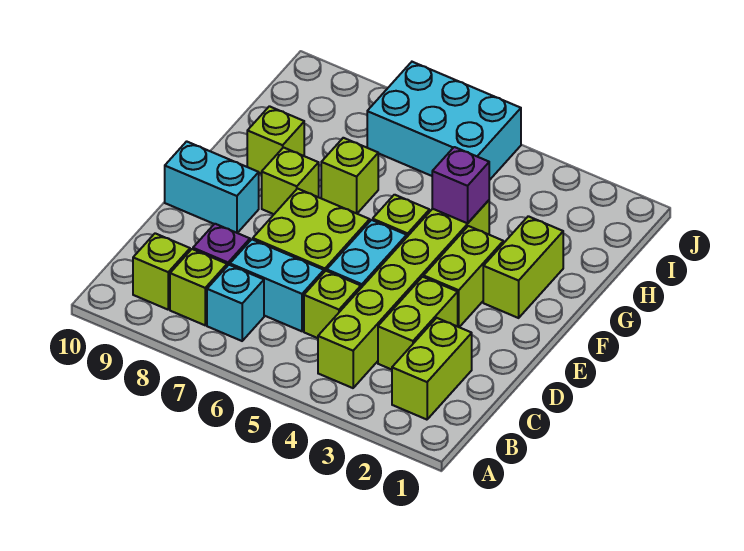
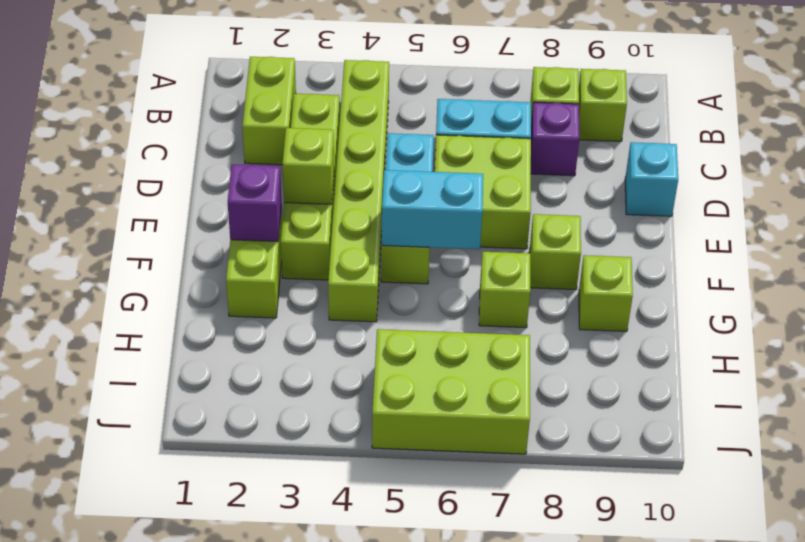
cyan brick B7 level 1 -> cyan brick D10 level 1
lime brick C5 level 1 -> lime brick E3 level 2
cyan brick E9:E10 level 1 -> cyan brick F5:F6 level 2
purple brick G4 level 2 -> purple brick F2 level 2
cyan brick I5:J7 level 1 -> lime brick I5:J7 level 1

